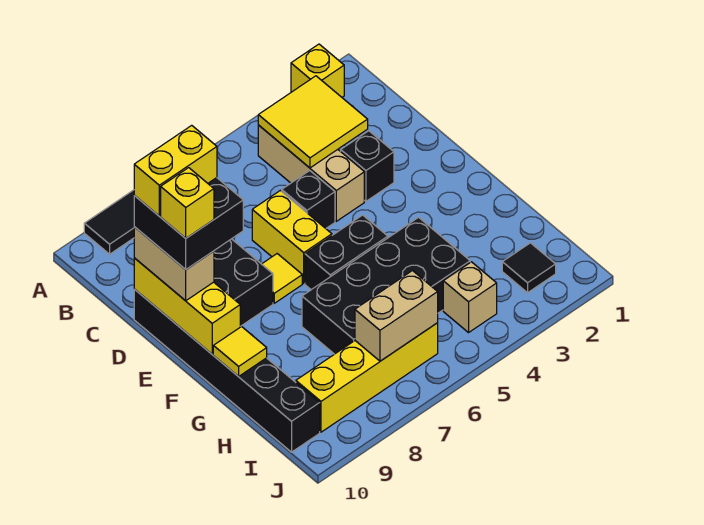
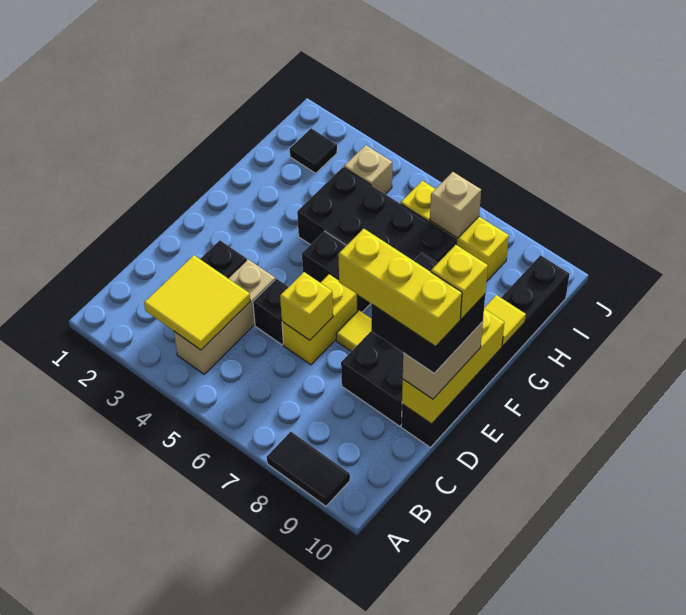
yellow brick A2 level 1 -> yellow brick D6 level 2
yellow brick D9:D10 level 5 -> yellow brick D8:D10 level 5
yellow brick I6:I9 level 1 -> yellow brick I6:I8 level 1
tan brick I6:I7 level 2 -> tan brick I7 level 2

